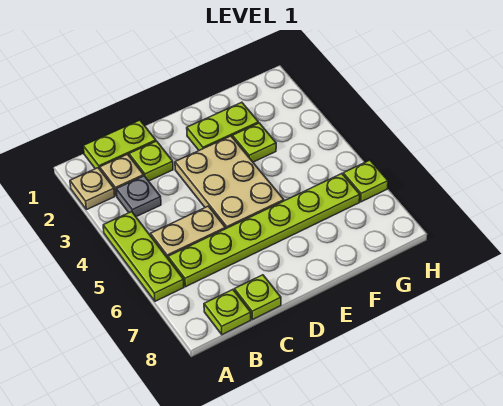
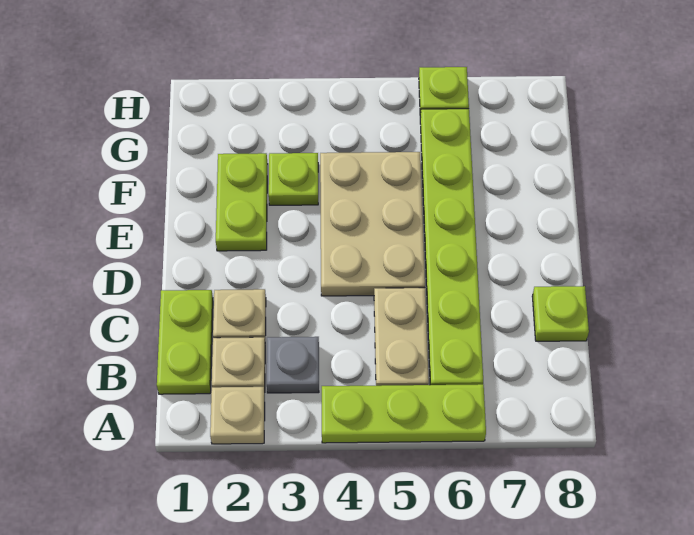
lime plate B8 level 1 -> none
lime plate C2 level 1 -> tan plate C2 level 1
tan plate D3:E5 level 1 -> tan plate D4:F5 level 1

